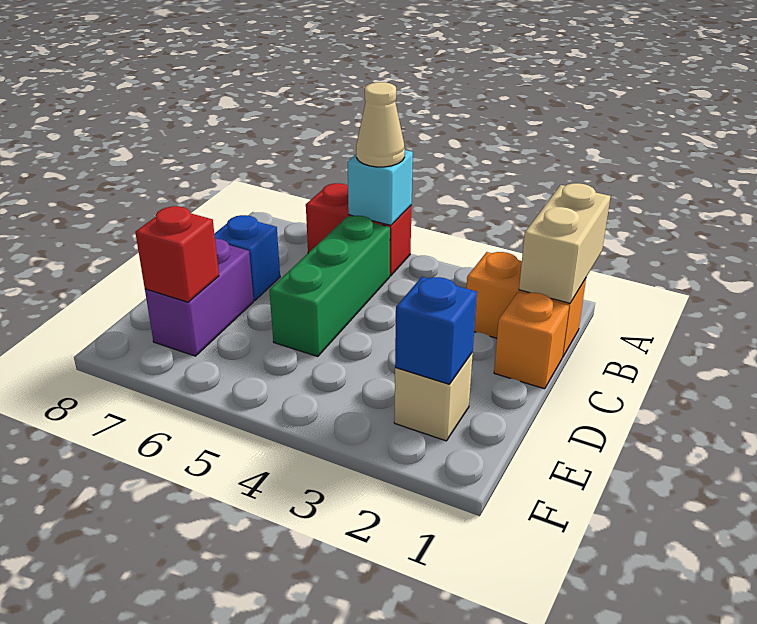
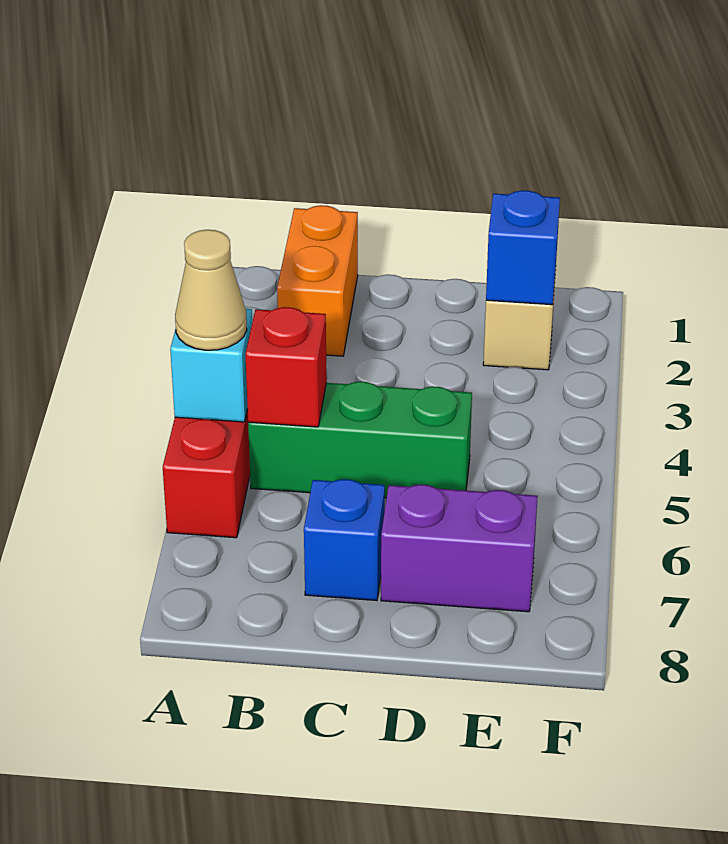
tan brick A1:B1 level 2 -> none
orange brick C1 level 1 -> none
red brick E7 level 2 -> red brick B5 level 2

